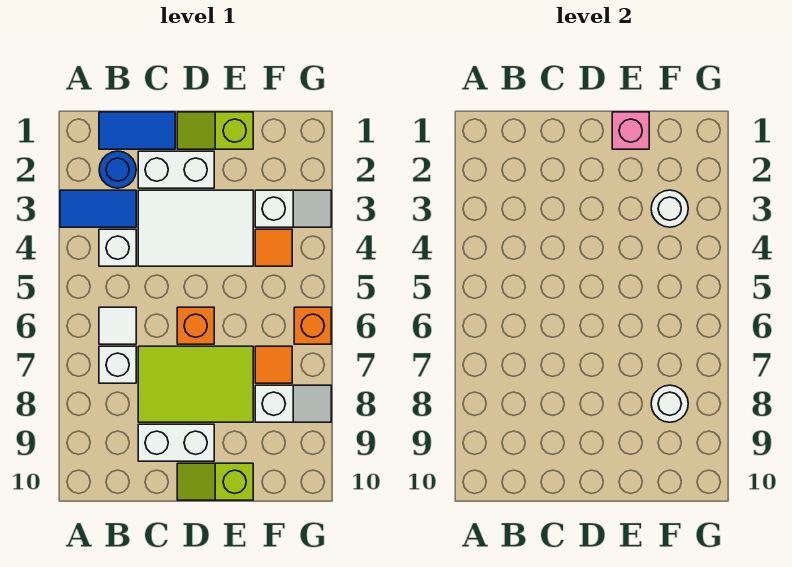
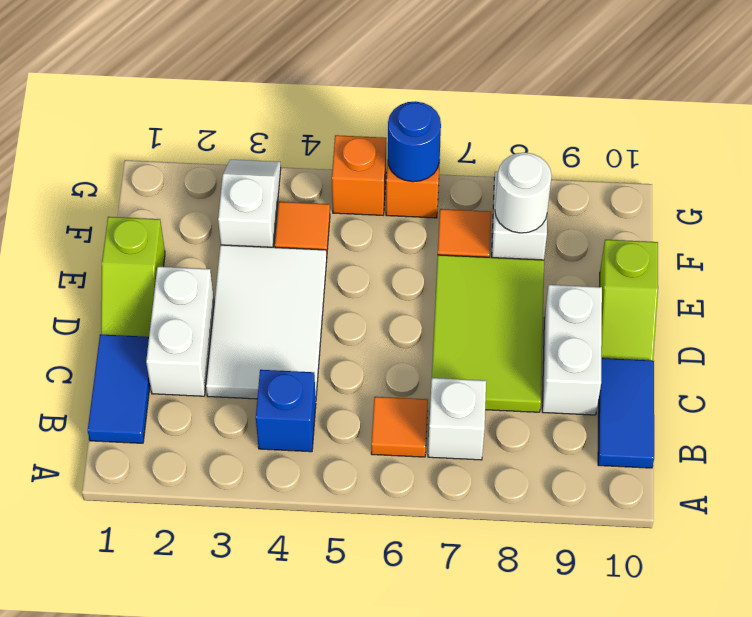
blue tile A3:B3 level 1 -> blue tile B10:C10 level 1
blue round brick B2 level 1 -> blue round brick G6 level 2
white brick B4 level 1 -> blue brick B4 level 1
white tile B6 level 1 -> orange tile B6 level 1
orange brick D6 level 1 -> orange brick G5 level 1
pink brick E1 level 2 -> none
white round brick F3 level 2 -> none

